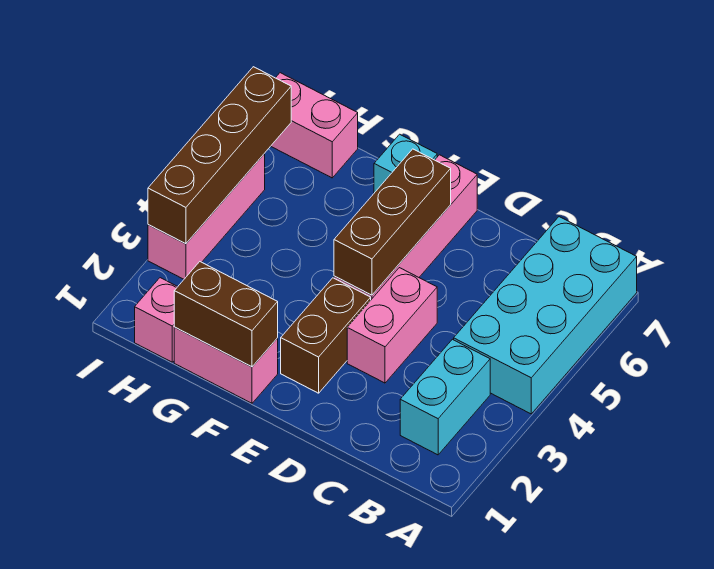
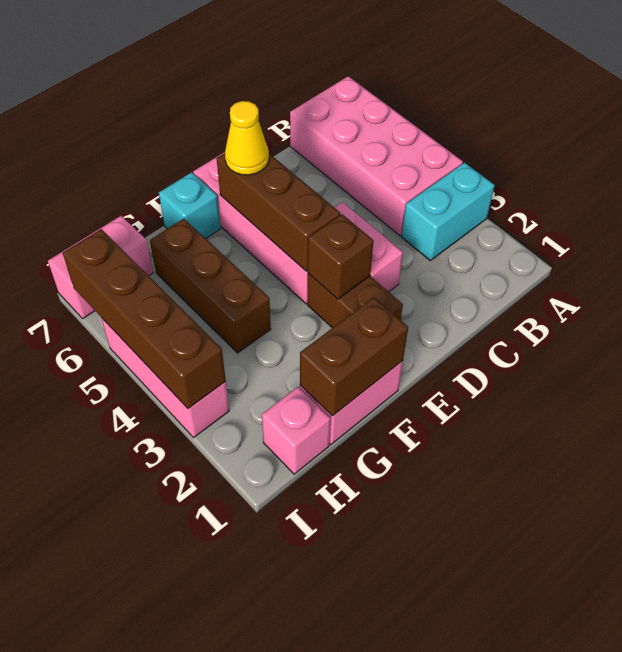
cyan brick A4:B7 level 1 -> pink brick A4:B7 level 1
cyan brick B2:B3 level 1 -> cyan brick A3:B3 level 1
none -> brown brick E3 level 2
none -> yellow cone E6 level 3
none -> brown brick G4:G6 level 1

